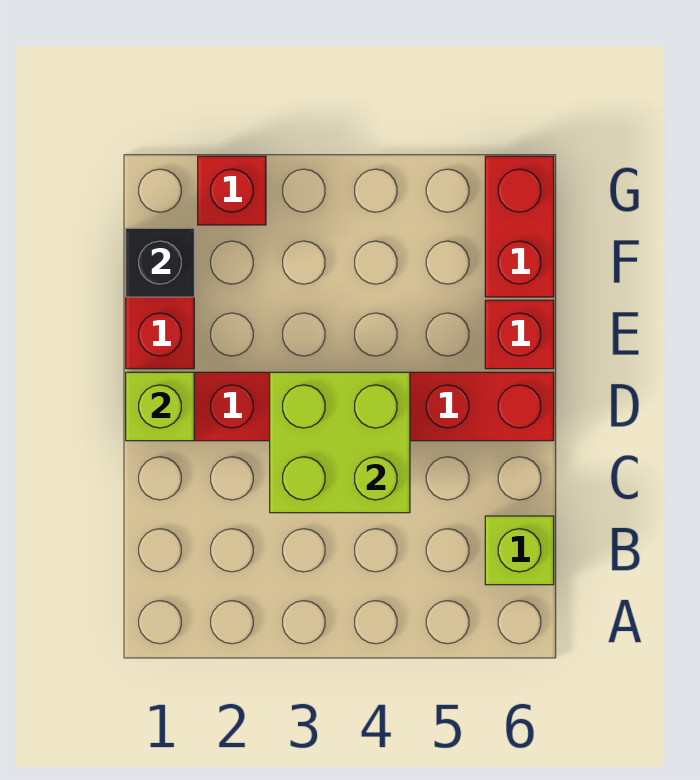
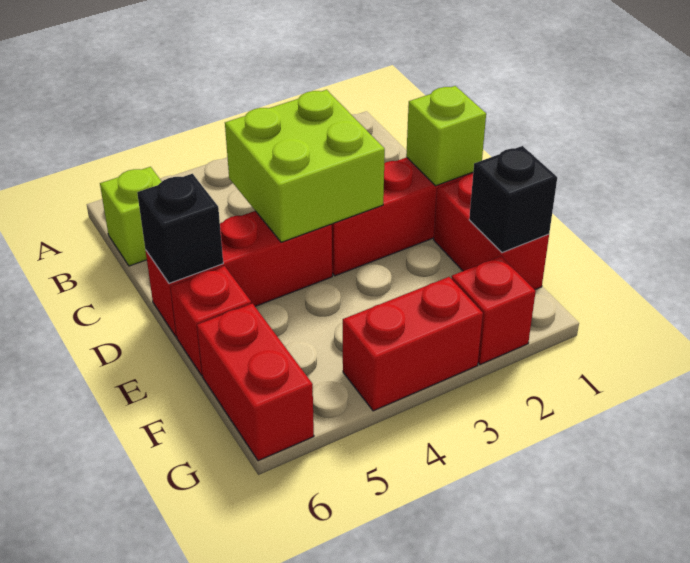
none -> black brick D6 level 2
none -> red brick G3:G4 level 1

